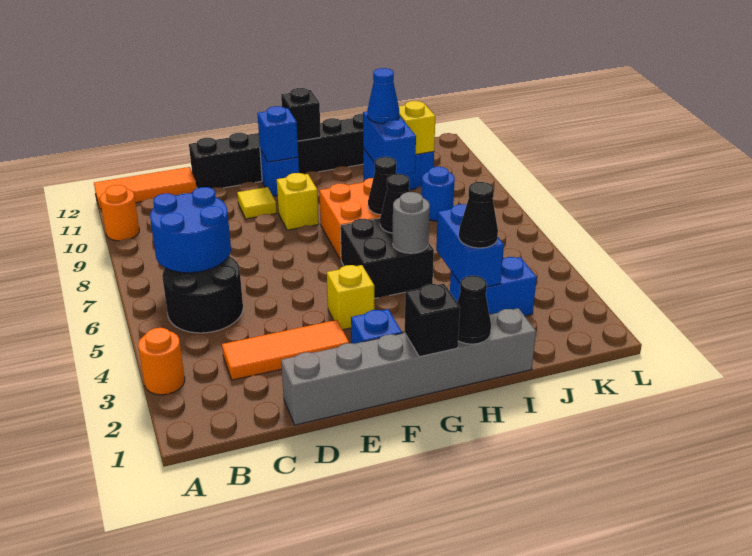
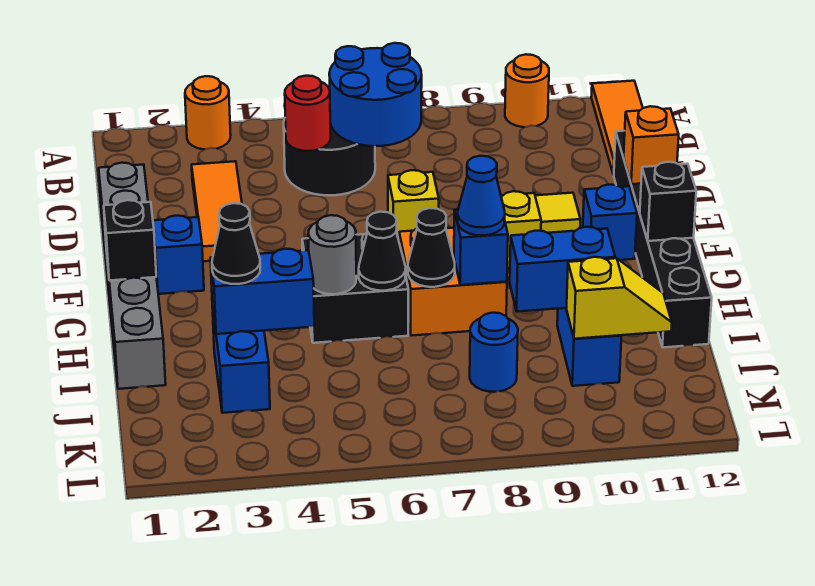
none -> red round brick C5 level 2
none -> orange brick E12 level 2
yellow brick F4 level 1 -> yellow brick E7 level 1
blue brick F11 level 2 -> blue brick H8 level 2
black cone H1 level 2 -> none
blue cone I10 level 3 -> blue cone H8 level 3

